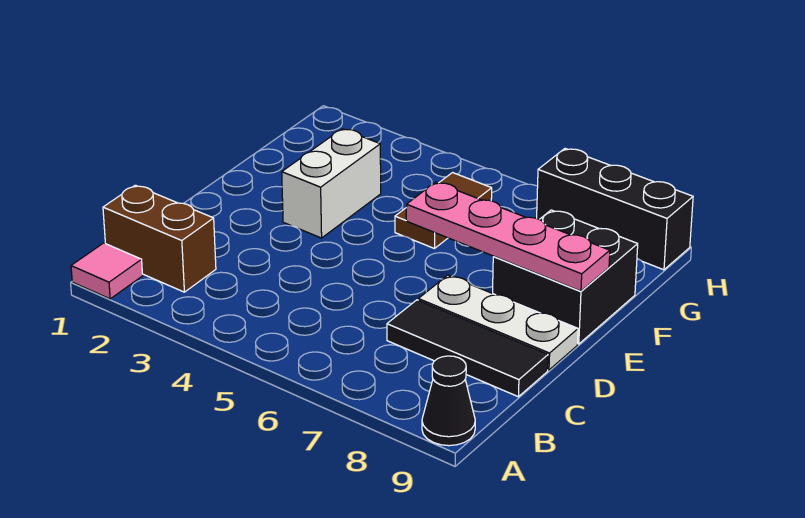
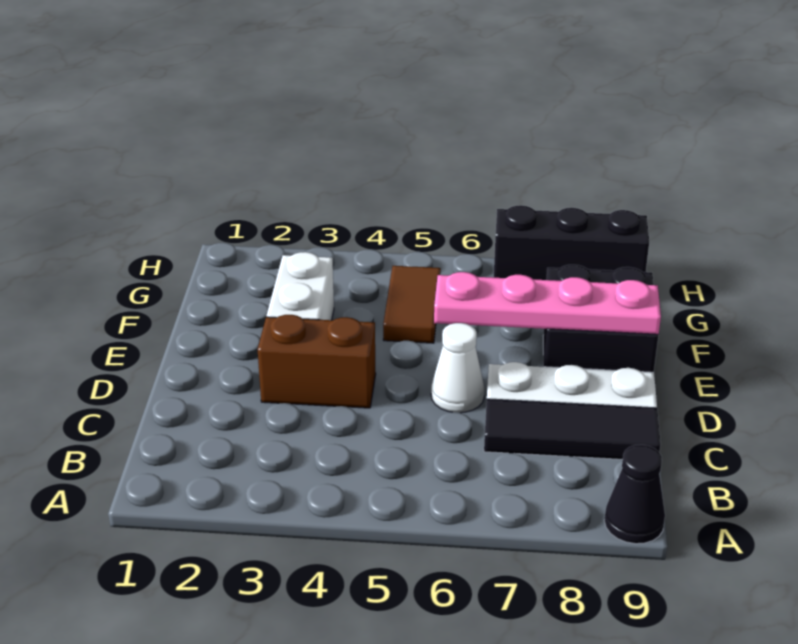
pink tile A1 level 1 -> none
brown brick B1:B2 level 1 -> brown brick D3:D4 level 1
none -> white cone D6 level 1

